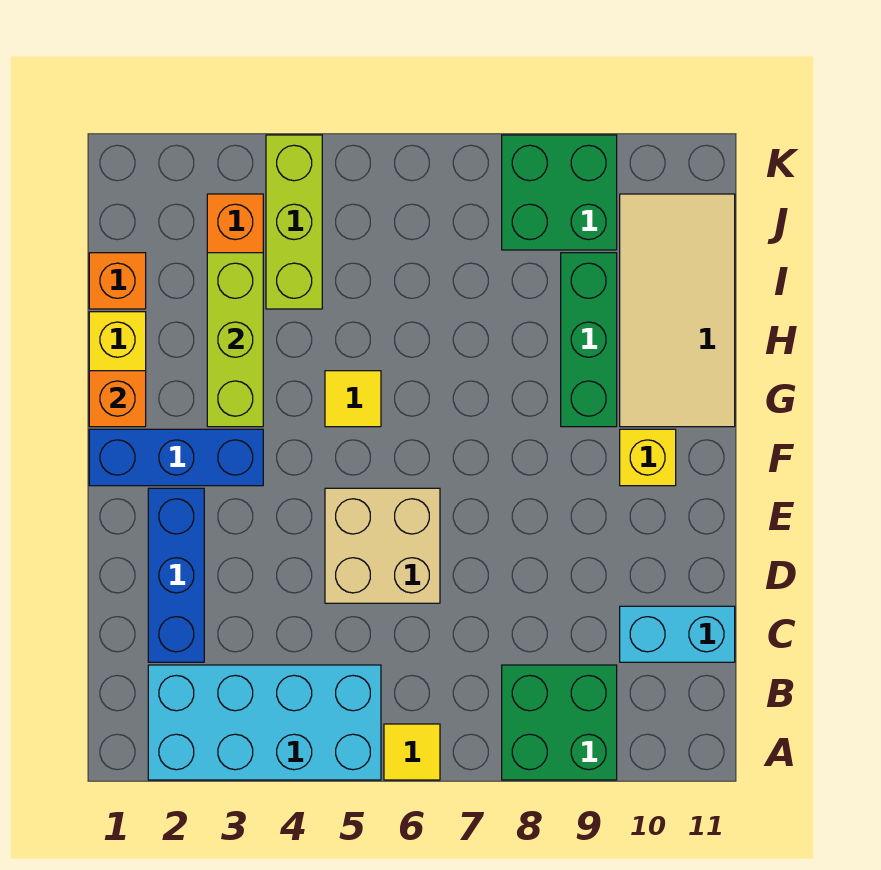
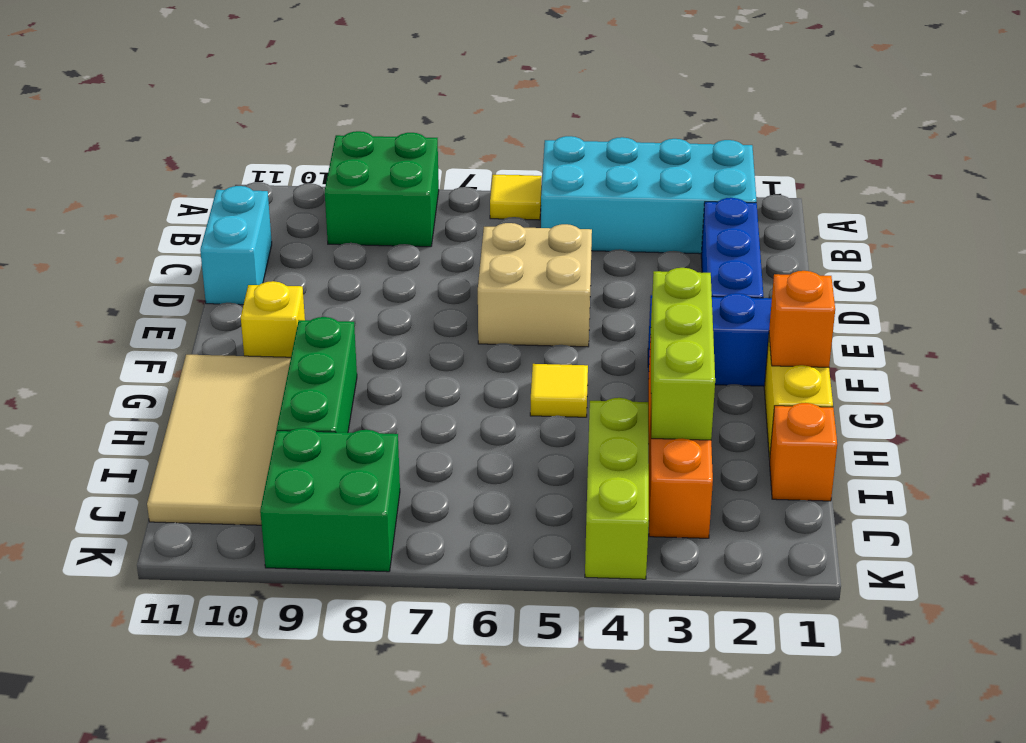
cyan brick C10:C11 level 1 -> cyan brick C11:D11 level 1

